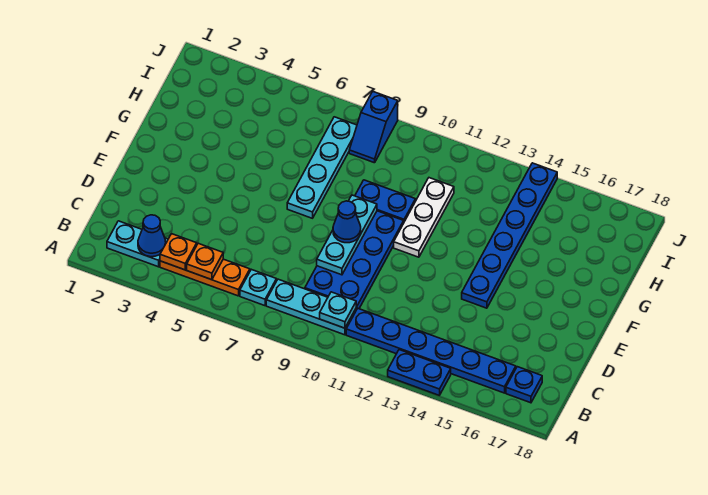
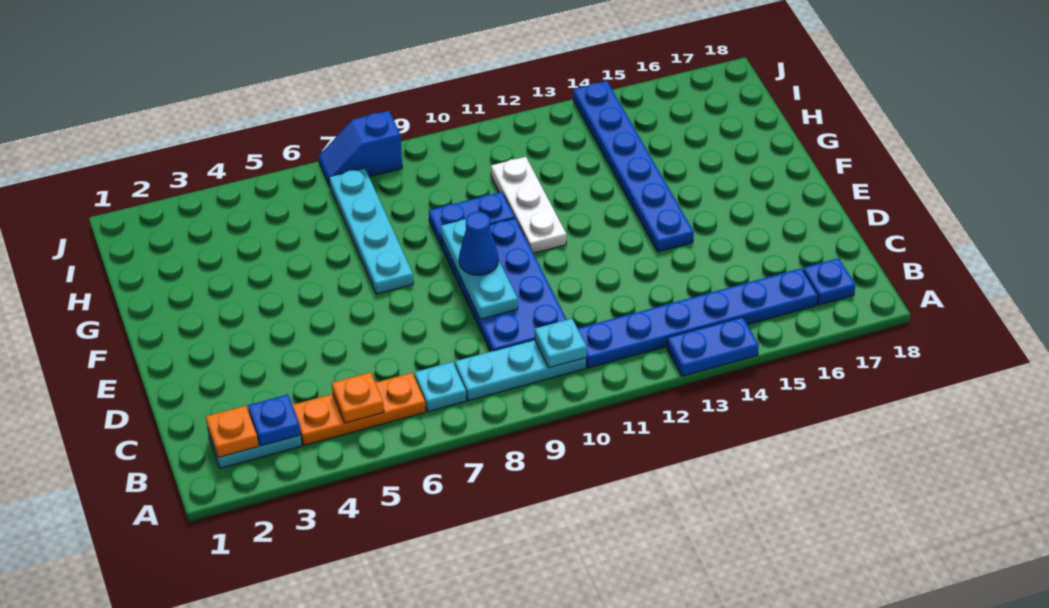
blue cone B3 level 2 -> blue plate B3 level 2
orange plate B4 level 2 -> orange plate B2 level 2
blue slope I8:J8 level 1 top J -> blue slope J7:J8 level 1 top 8

